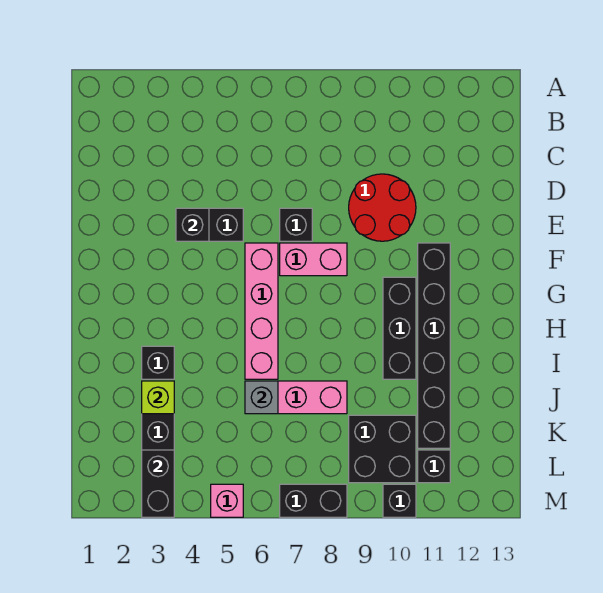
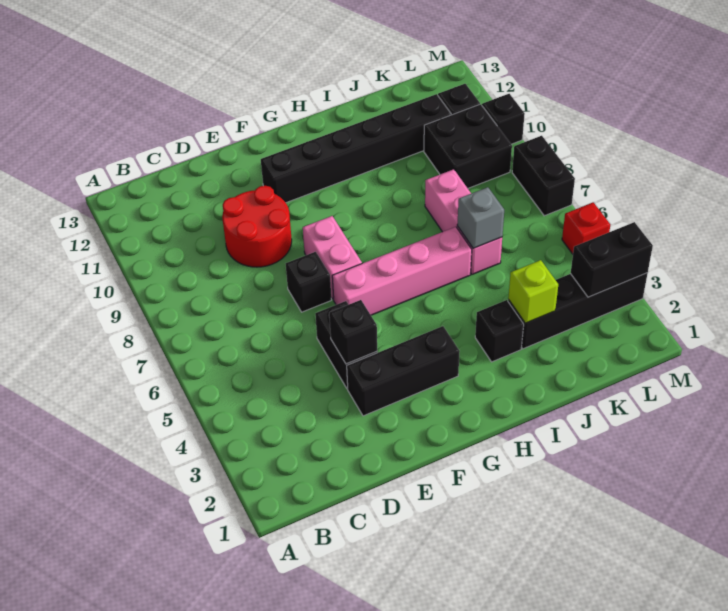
black brick G10:I10 level 1 -> black brick E3:G3 level 1
pink brick M5 level 1 -> red brick M5 level 1

